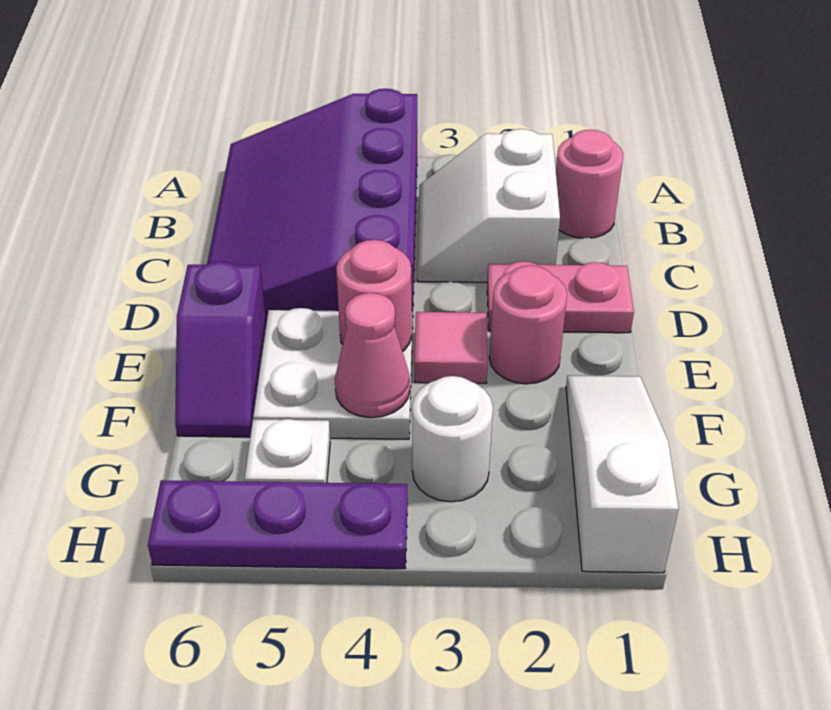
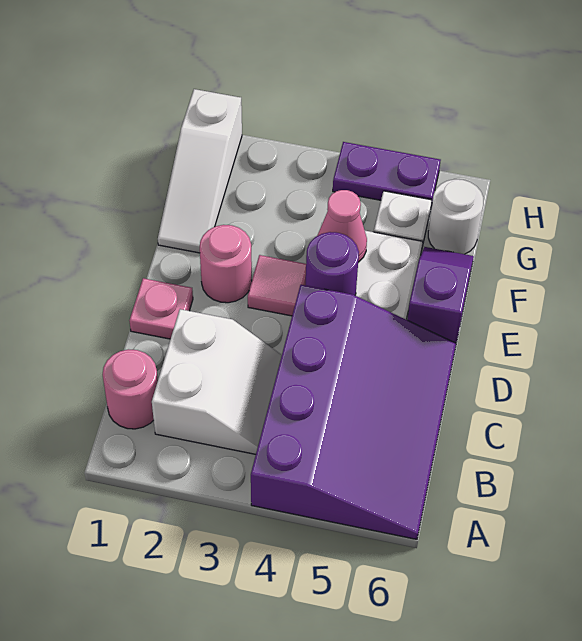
pink plate D1:D2 level 1 -> pink plate D1 level 1
pink round brick E4 level 2 -> purple round brick E4 level 2
white round brick G3 level 1 -> white round brick G6 level 1
purple plate H4:H6 level 1 -> purple plate H4:H5 level 1

